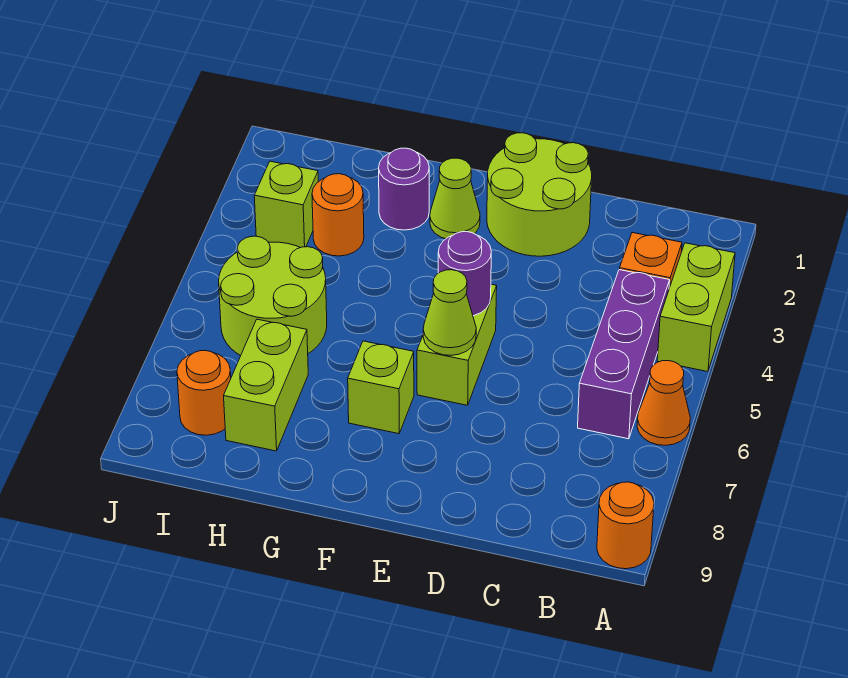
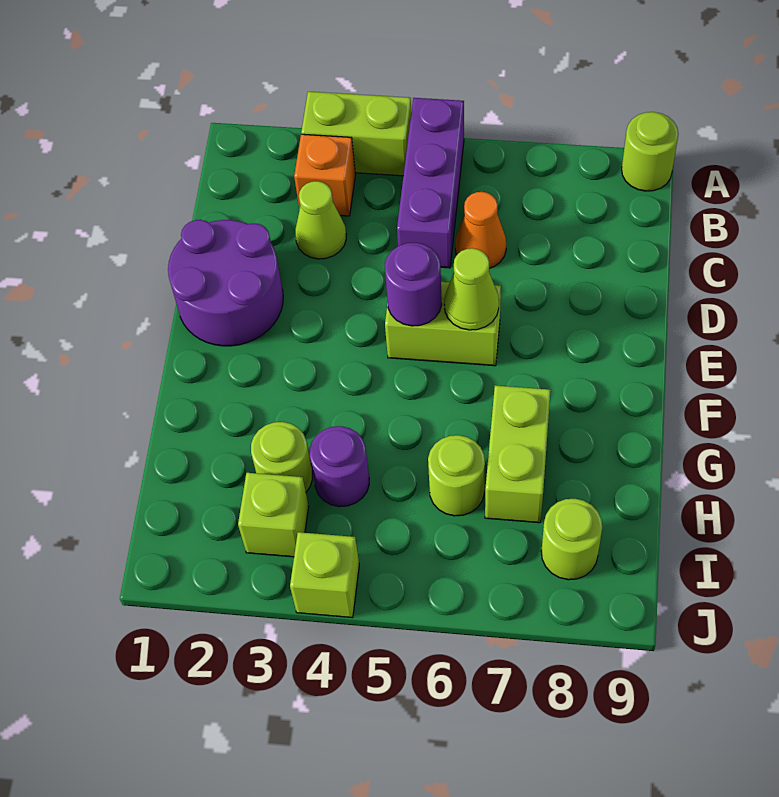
orange cone A6 level 1 -> orange cone C6 level 1
orange round brick A9 level 1 -> lime round brick A9 level 1
purple brick B4:B6 level 1 -> purple brick A5:C5 level 1
lime round brick D1:E2 level 1 -> purple round brick D1:E2 level 1
lime cone F2 level 1 -> lime cone C3 level 1
lime brick F7 level 1 -> lime brick J4 level 1
purple round brick G2 level 1 -> purple round brick H4 level 1
orange round brick H3 level 1 -> lime round brick H3 level 1
lime round brick H5:I6 level 1 -> lime round brick H6 level 1
lime brick H7:H8 level 1 -> lime brick G7:H7 level 1
orange round brick I8 level 1 -> lime round brick I8 level 1

